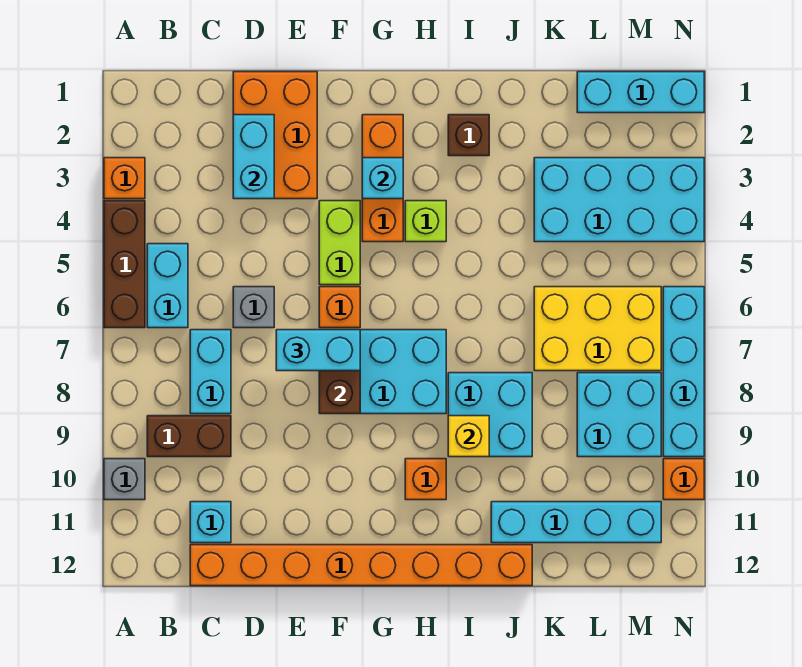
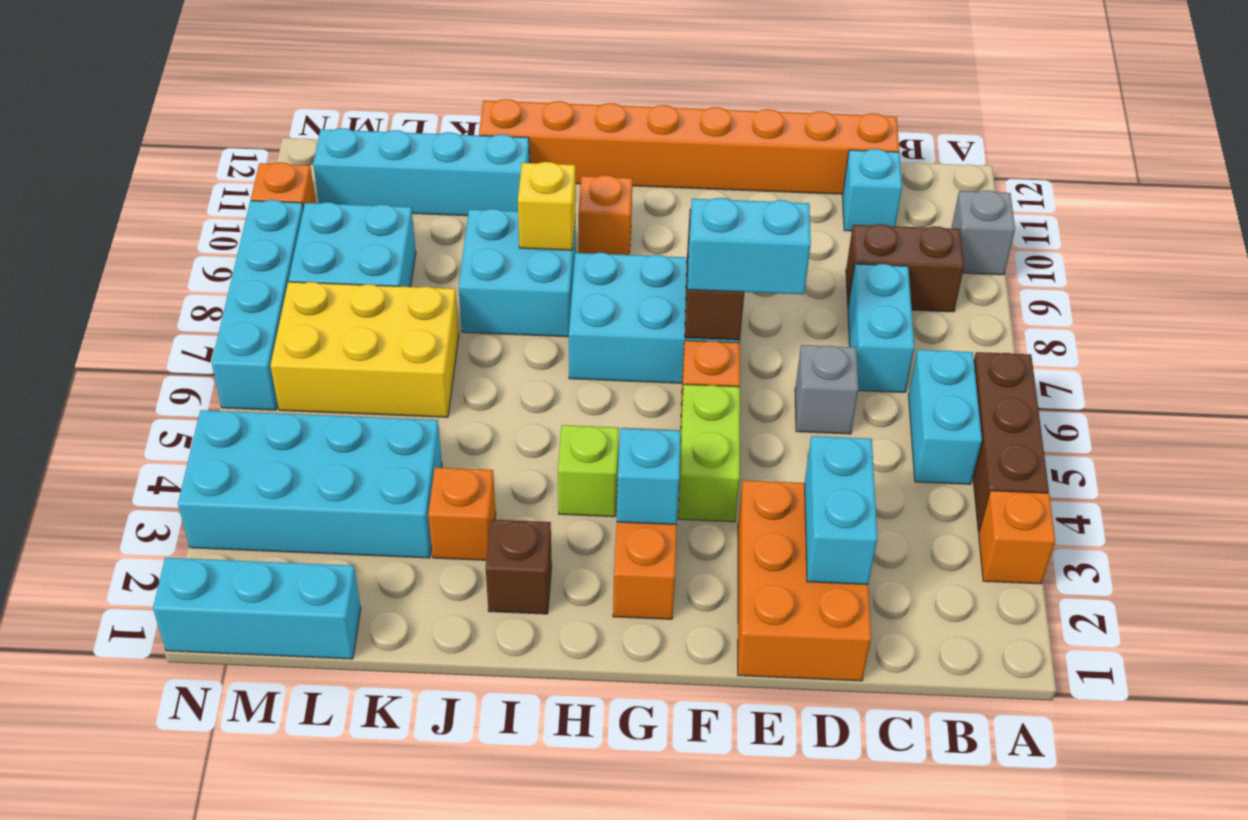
none -> orange brick J3 level 1

